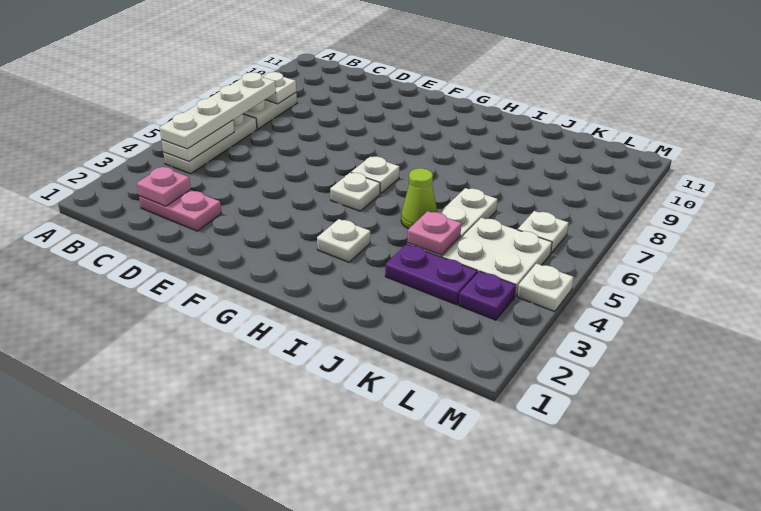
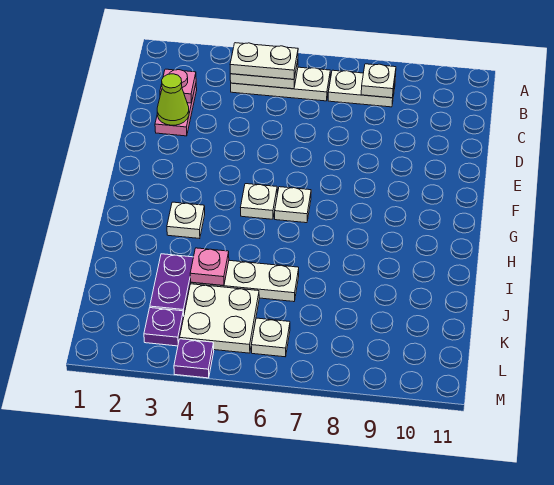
white plate B4:B7 level 3 -> white plate B4:B5 level 3
lime cone I5 level 1 -> lime cone D2 level 2
white plate M4 level 1 -> purple plate M4 level 1

